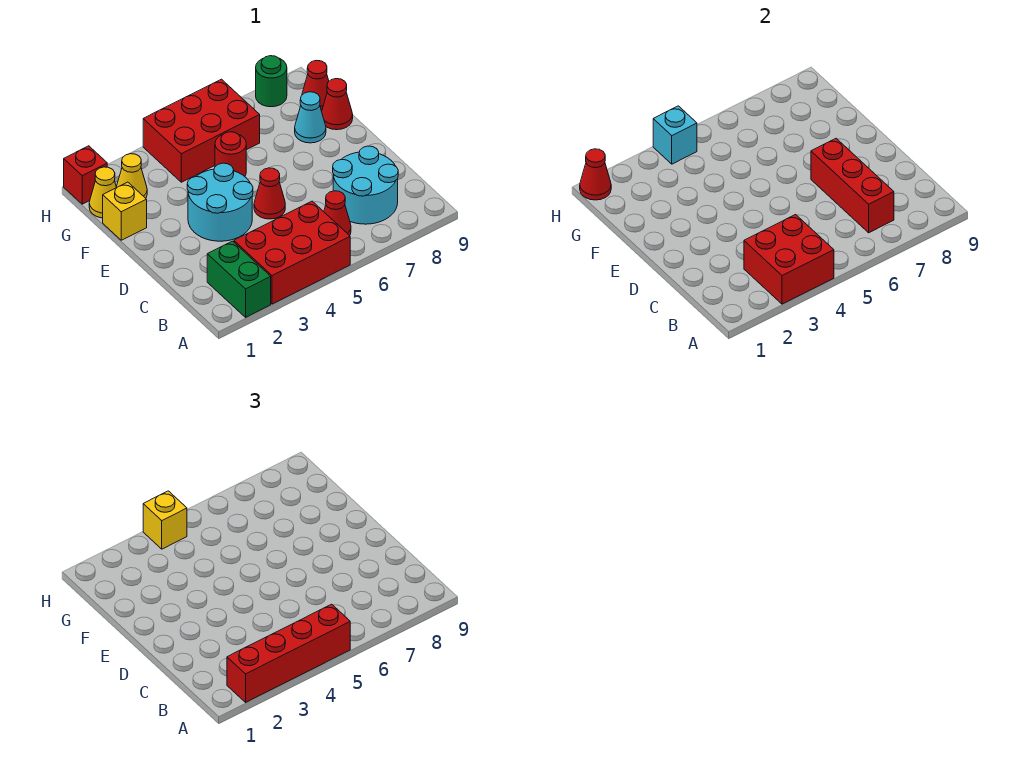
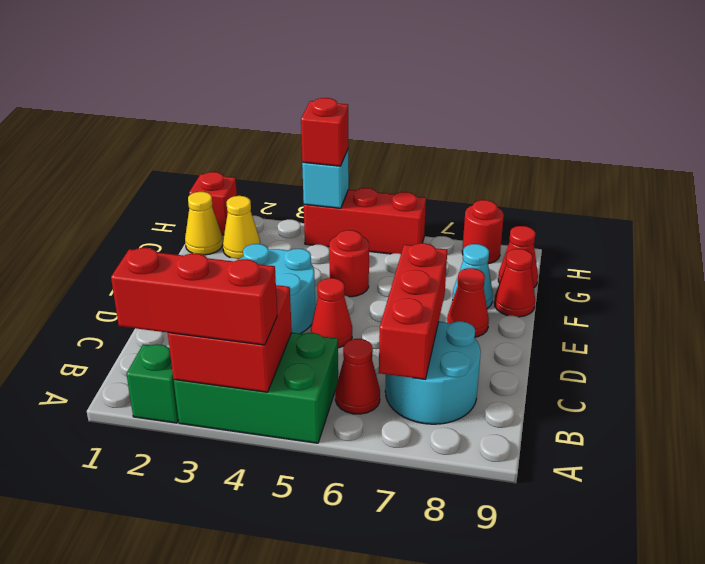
green brick A2:B2 level 1 -> green brick A2 level 1
red brick A2:A5 level 3 -> red brick A2:A4 level 3
red brick A3:B5 level 1 -> green brick A3:B5 level 1
yellow brick F1 level 1 -> none
red brick G4:H6 level 1 -> red brick H4:H6 level 1
red cone H1 level 2 -> red cone E8 level 1
yellow brick H4 level 3 -> red brick H4 level 3
green round brick H8 level 1 -> red round brick H8 level 1

